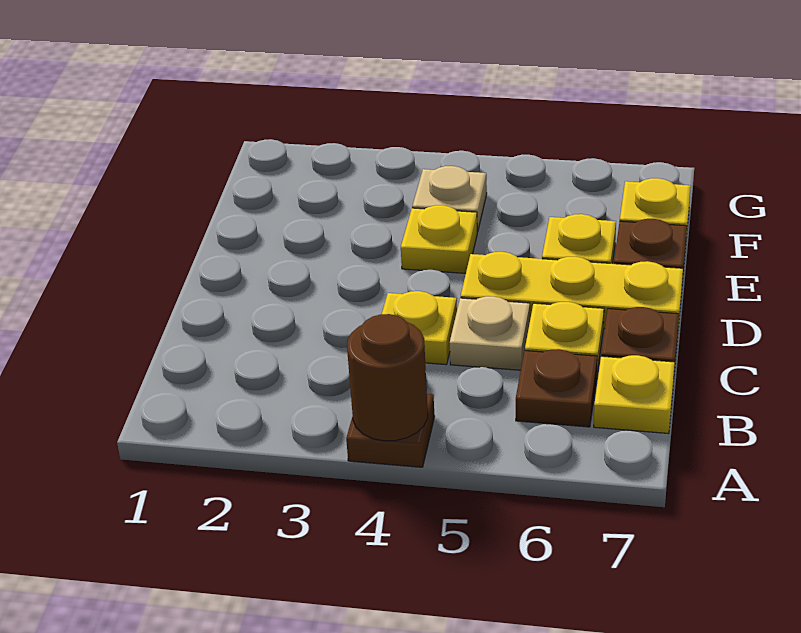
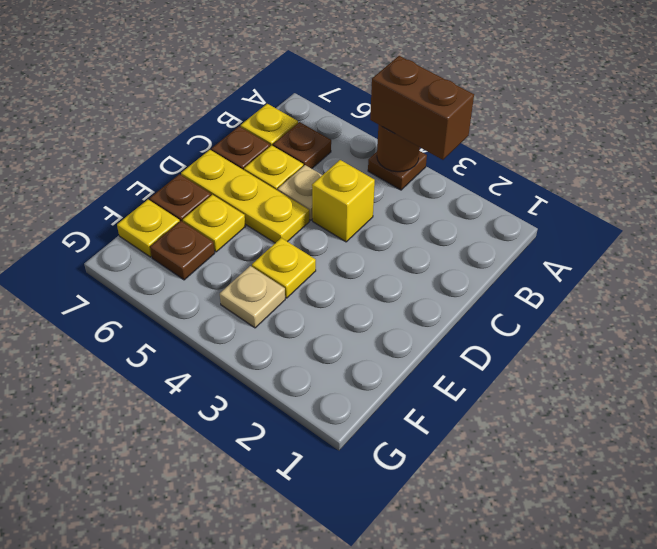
none -> brown brick A3:A4 level 3
yellow plate C4 level 1 -> yellow brick C4 level 1
none -> brown plate F6 level 1

